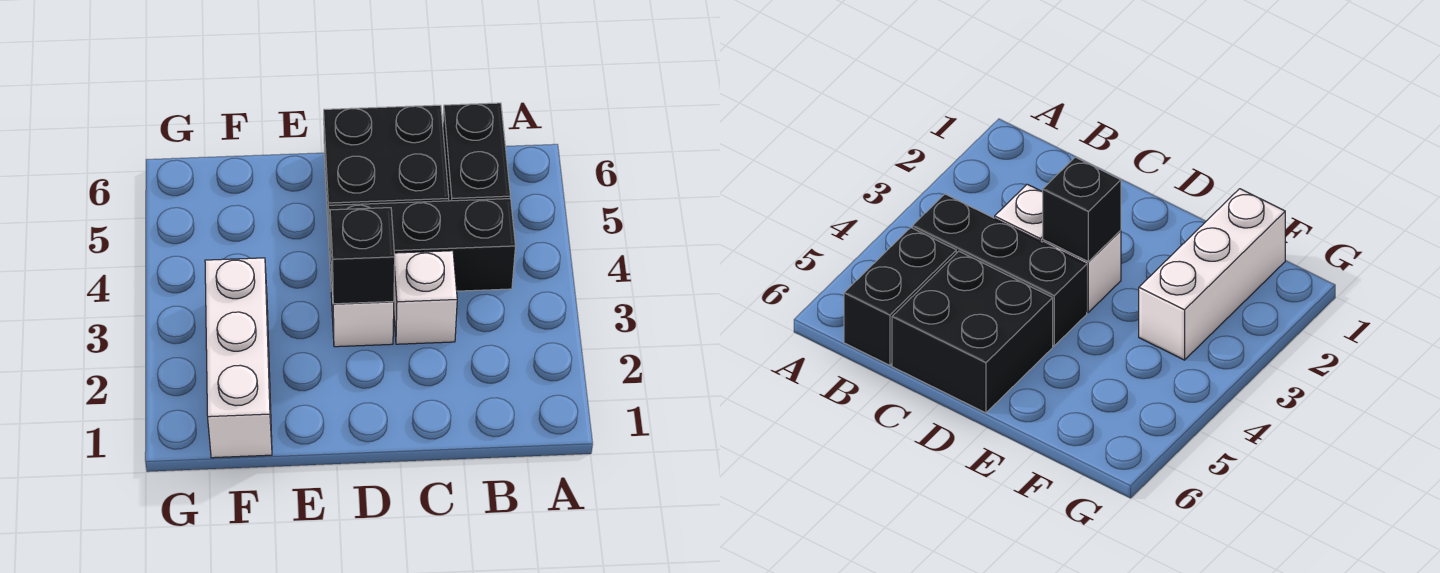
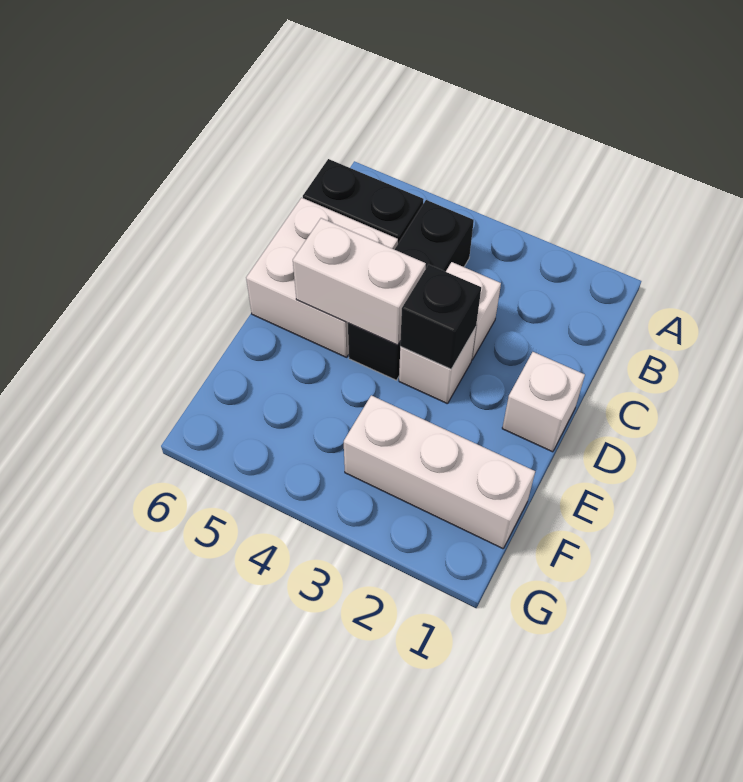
black brick C5:D6 level 1 -> white brick C5:D6 level 1
none -> white brick D1 level 1
none -> white brick D4:D5 level 2

